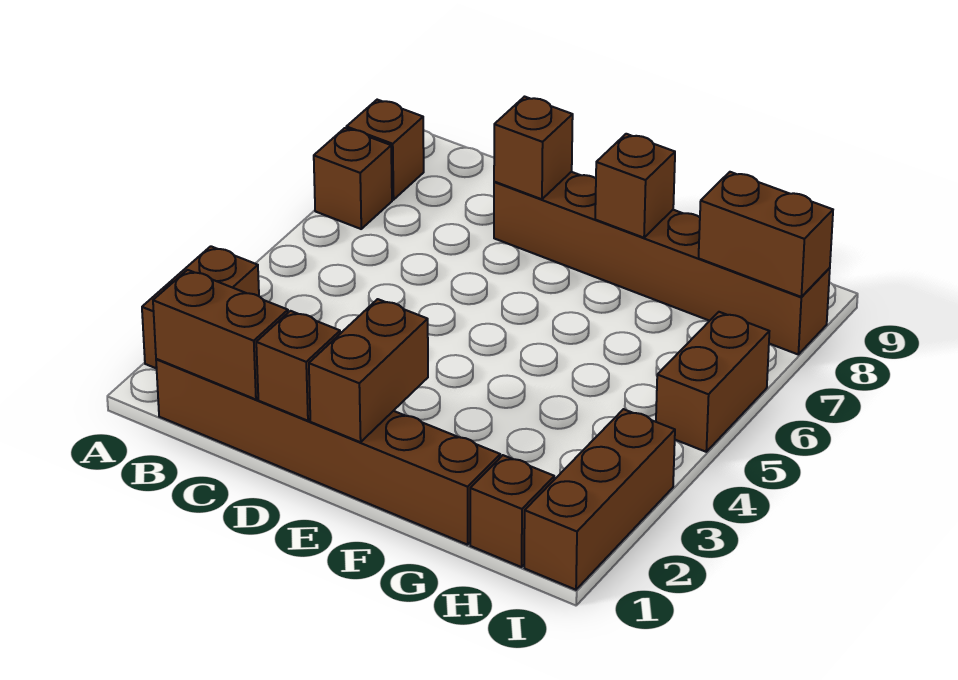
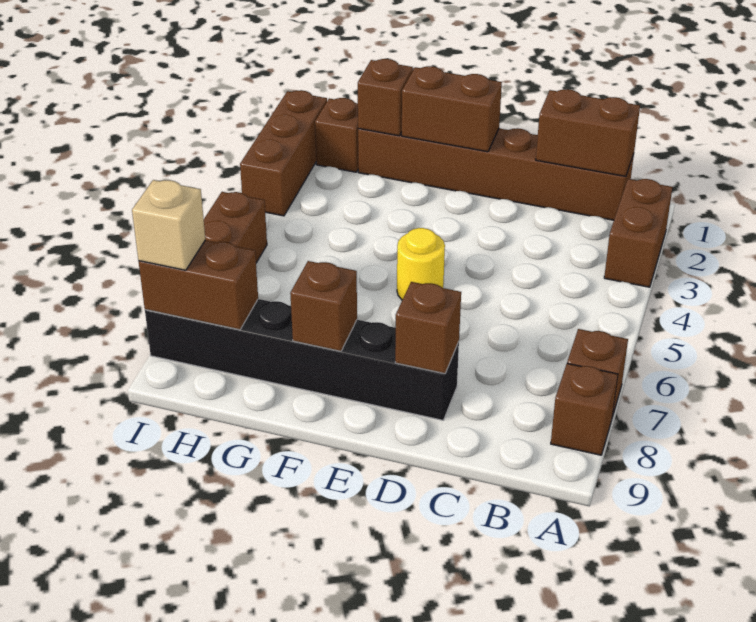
brown brick D1 level 2 -> brown brick G1 level 2
brown brick D8:I8 level 1 -> black brick D8:I8 level 1
brown brick E1:E2 level 2 -> brown brick E1:F1 level 2
none -> yellow round brick E5 level 1
none -> tan brick I8 level 3

